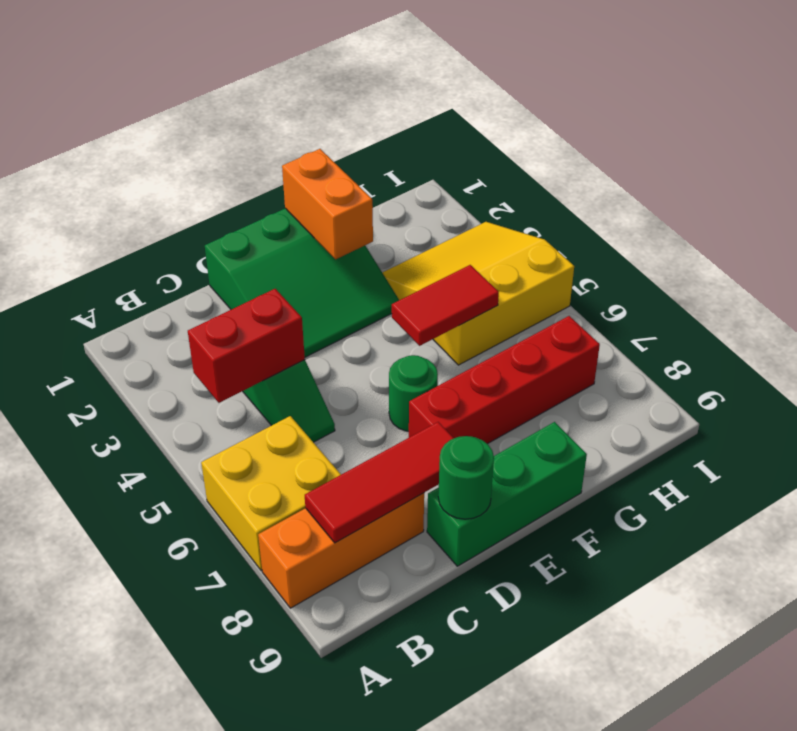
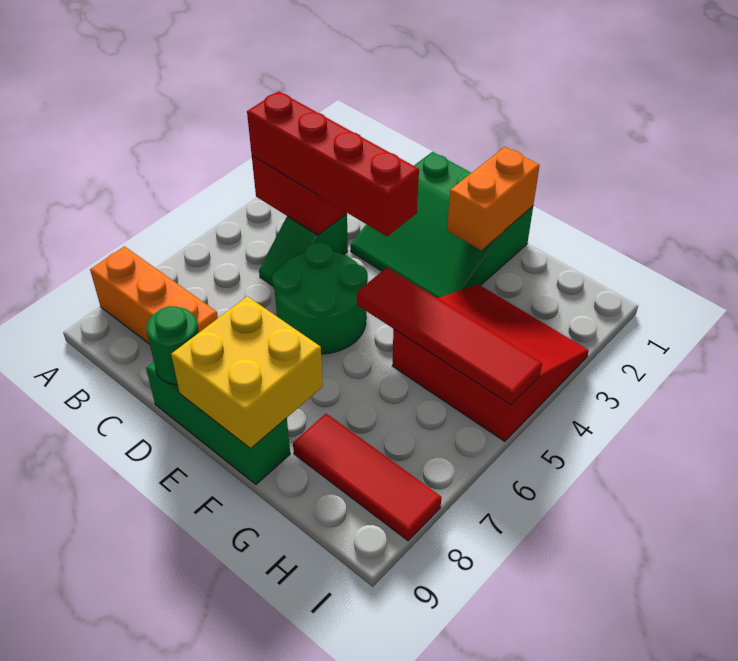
yellow brick A6:B7 level 1 -> yellow brick E8:F9 level 2
red tile B8:D8 level 2 -> red tile G8:I8 level 1
green round brick E6 level 1 -> green round brick D5:E6 level 1
red brick E7:H7 level 1 -> red brick B4:E4 level 3
red tile F5:G5 level 2 -> red tile F5:I5 level 2
yellow slope G3:I5 level 1 top 5 -> red slope G3:I5 level 1 top 5

